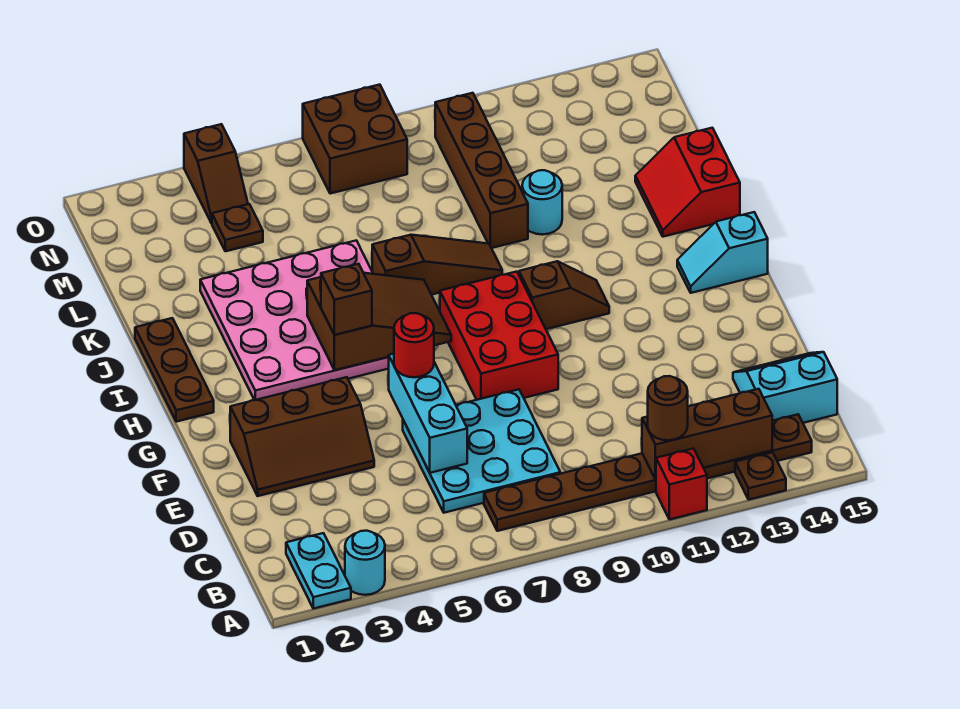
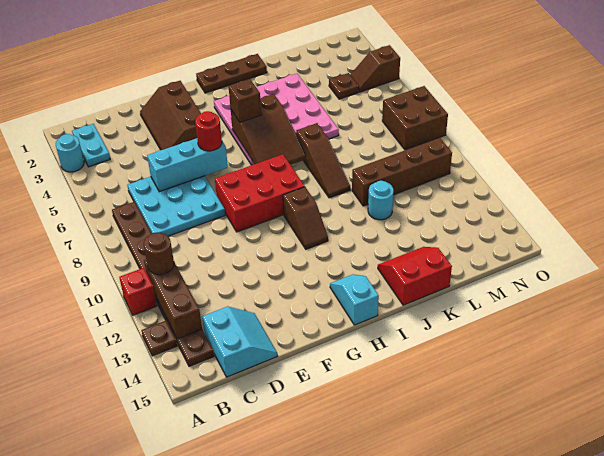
cyan plate A2:B2 level 1 -> cyan plate B2:B3 level 1

